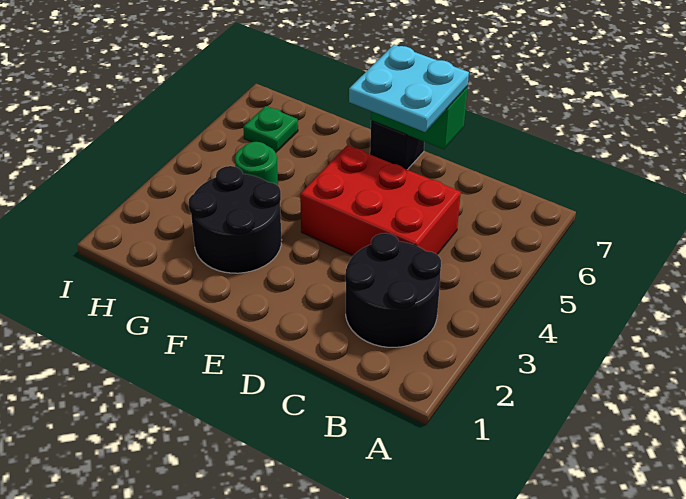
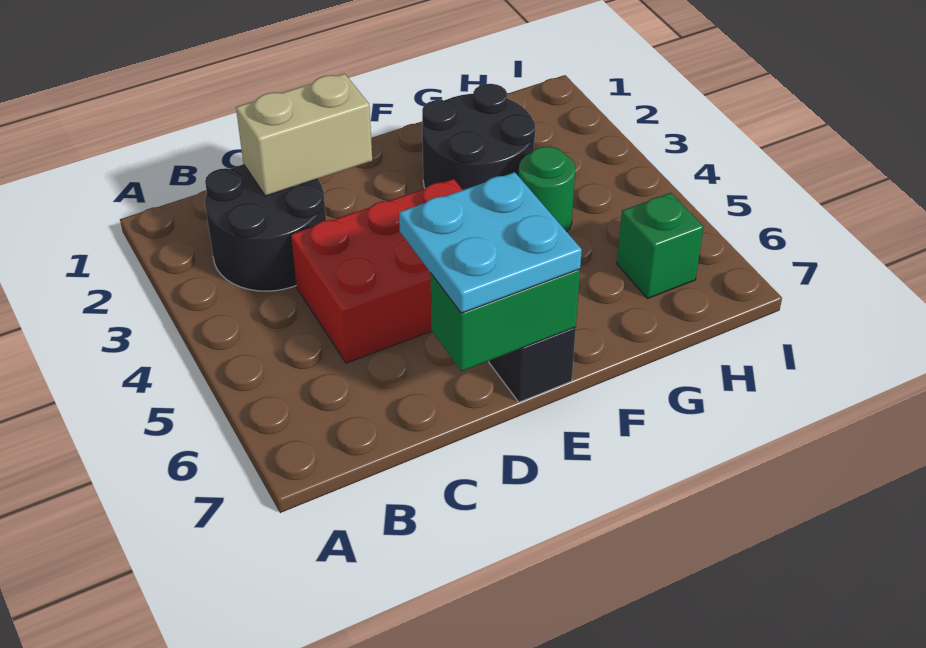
none -> tan brick C2:D2 level 2
green plate H6 level 1 -> green brick H6 level 1

